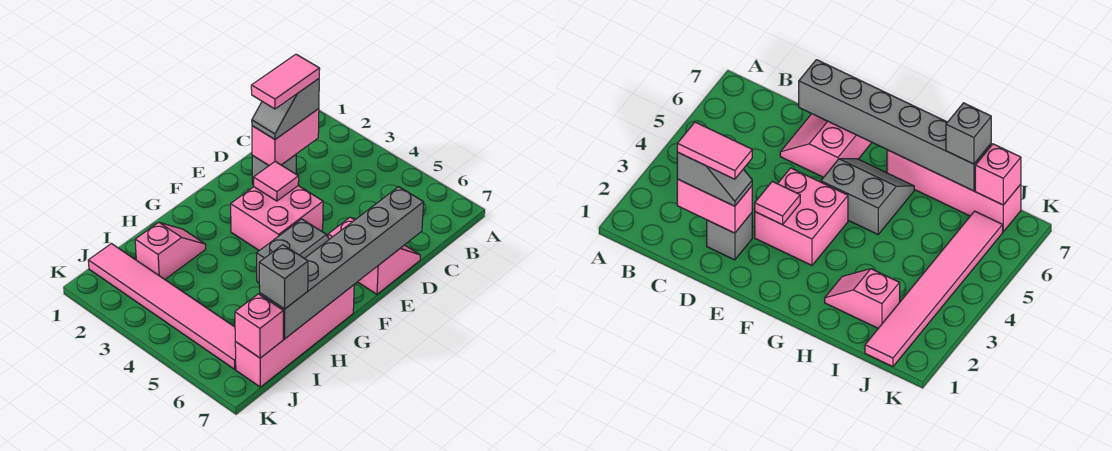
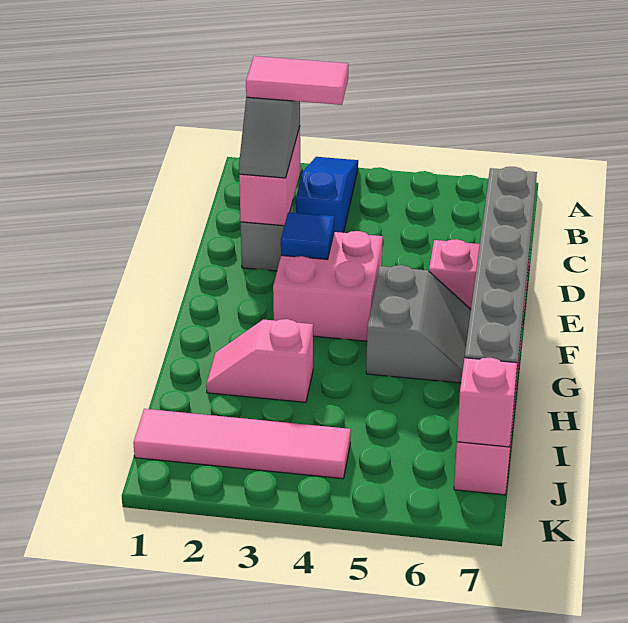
none -> blue slope A3:C3 level 1 top C
pink tile C2:D2 level 4 -> pink tile C2:C3 level 4
pink tile E3 level 2 -> blue tile E3 level 2
pink slope H2:I2 level 1 top I -> pink slope H2:H3 level 1 top 3
grey brick I7 level 3 -> none
pink tile J1:J6 level 1 -> pink tile J1:J4 level 1

